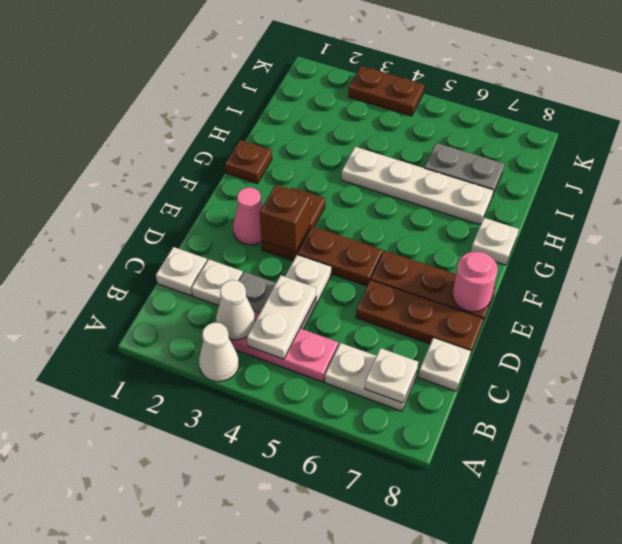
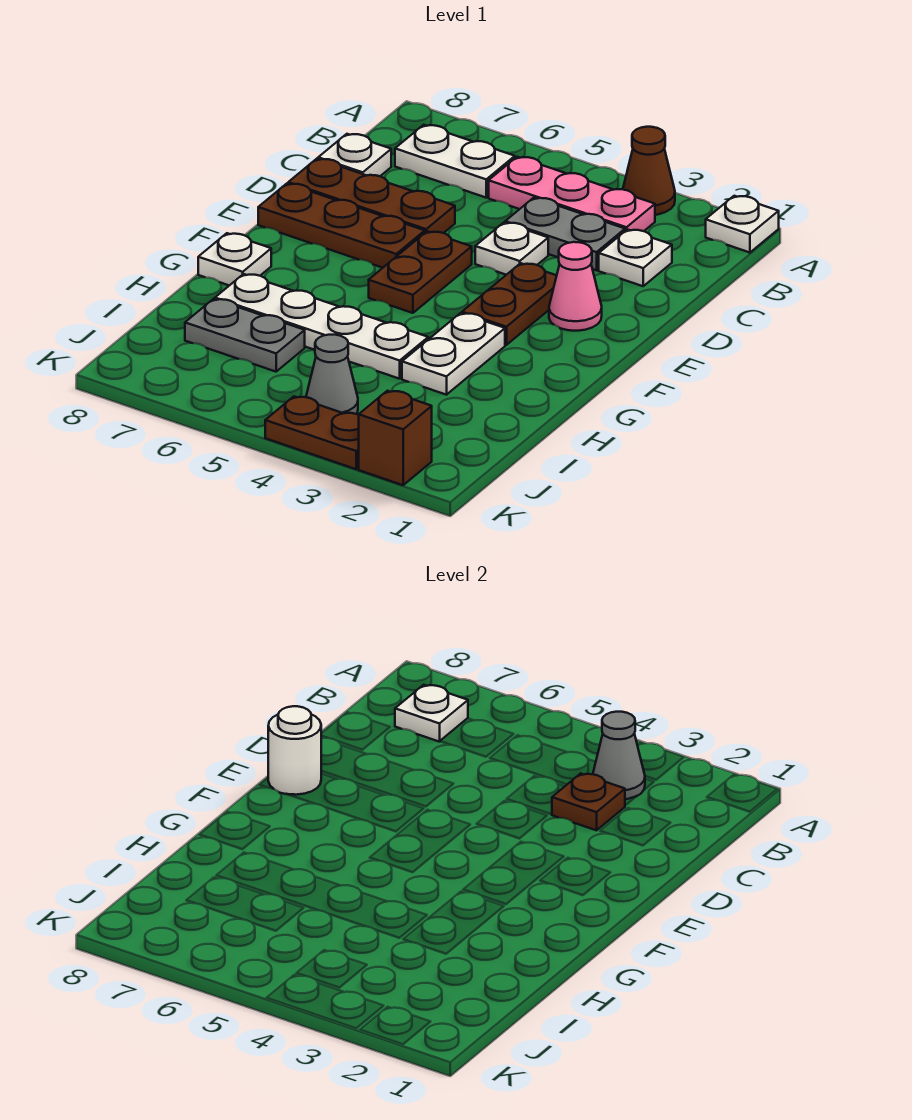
white cone A3 level 1 -> brown cone A3 level 1
white cone B3 level 2 -> grey cone B3 level 2
white plate B4:C4 level 2 -> white plate G3:H3 level 1
white plate C1 level 1 -> white plate A1 level 1
brown brick E3 level 2 -> brown brick K2 level 1
brown plate E4:E5 level 1 -> brown plate E5:F5 level 1
pink round brick E8 level 2 -> white round brick E8 level 2
brown plate G1 level 1 -> brown plate C3 level 2
none -> grey cone J4 level 1

